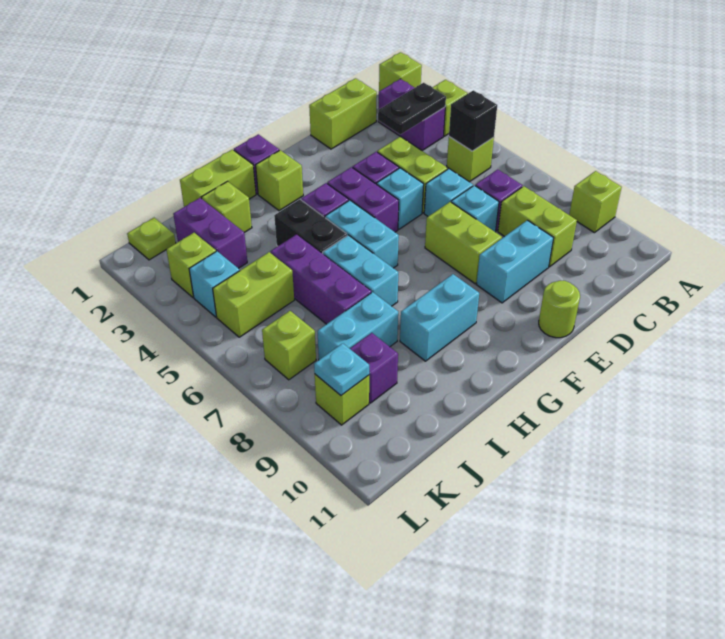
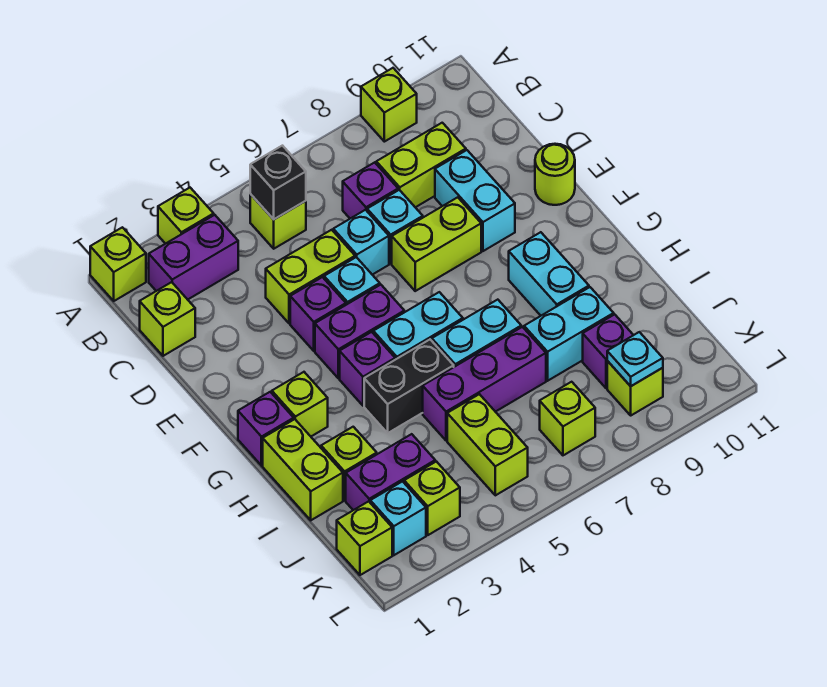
black plate B3:C3 level 2 -> none
lime brick C1:D1 level 1 -> lime brick C1 level 1
cyan brick I8:J8 level 1 -> cyan brick I8:I9 level 1
lime plate K1 level 1 -> lime brick K1 level 1
cyan brick K4 level 1 -> cyan brick K2 level 1

